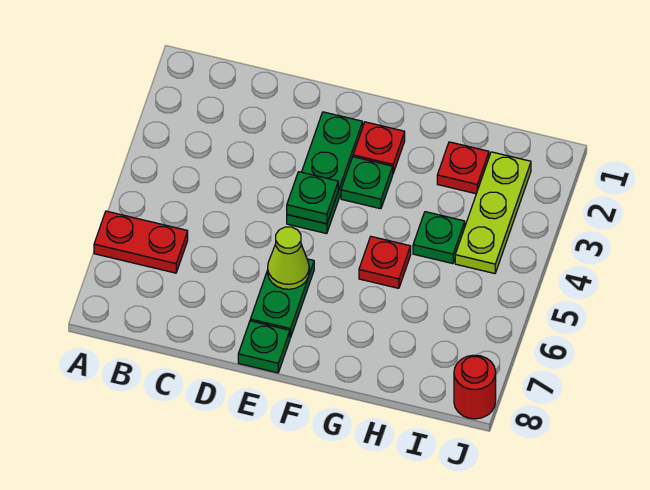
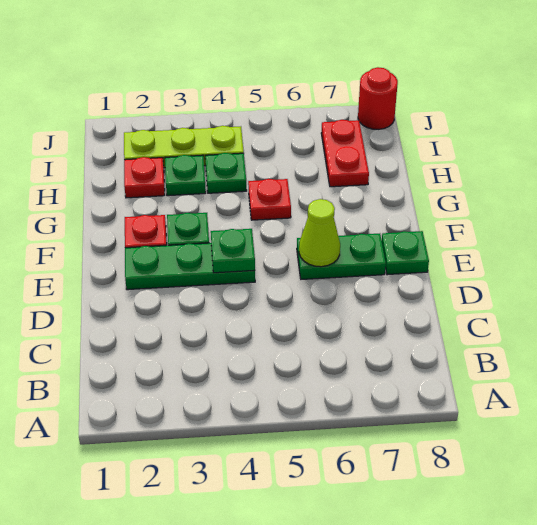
red plate A6:B6 level 1 -> red plate H7:I7 level 1
none -> green plate H3 level 1

